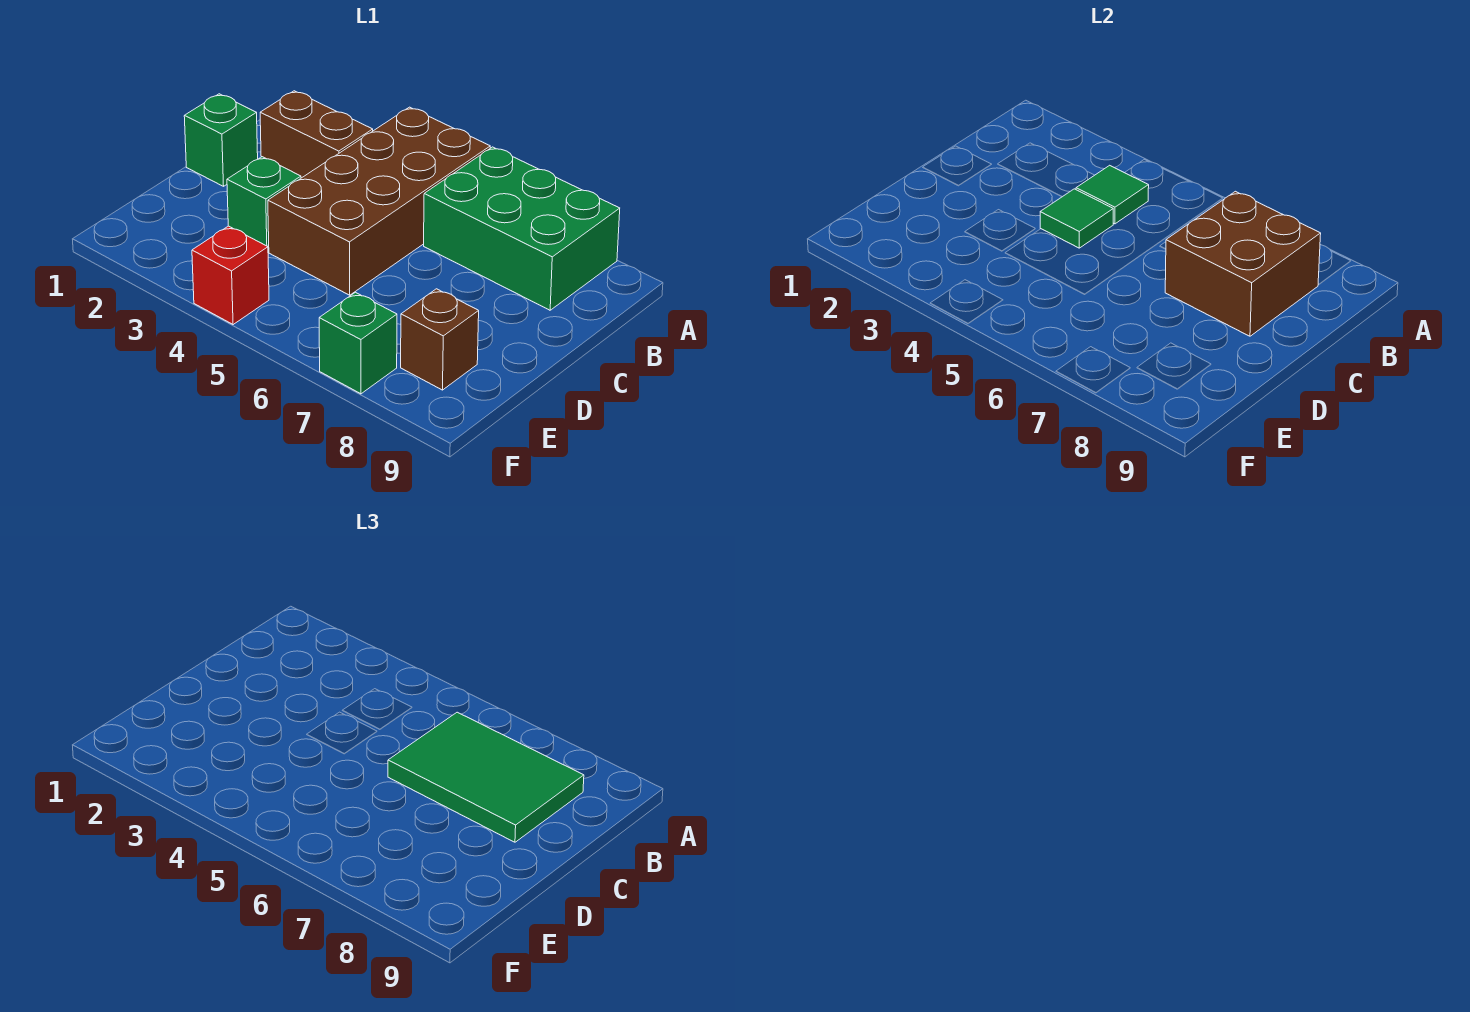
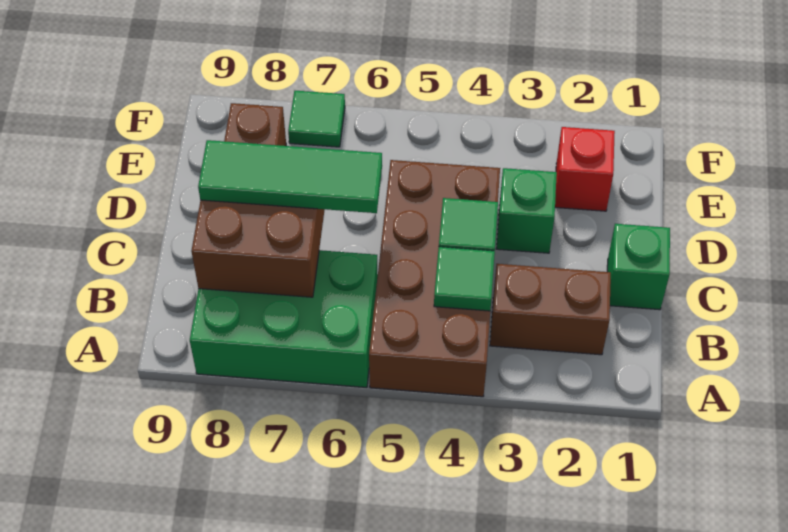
green tile B6:C8 level 3 -> green tile C6:C8 level 3
red brick F4 level 1 -> red brick E2 level 1
green brick F7 level 1 -> green tile F7 level 1

